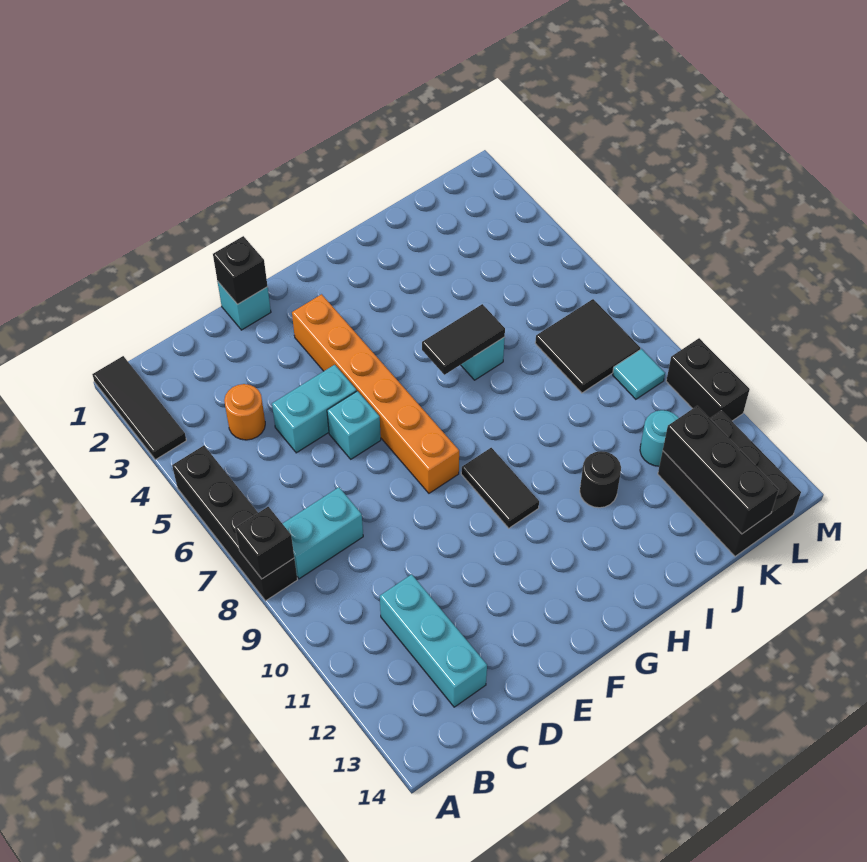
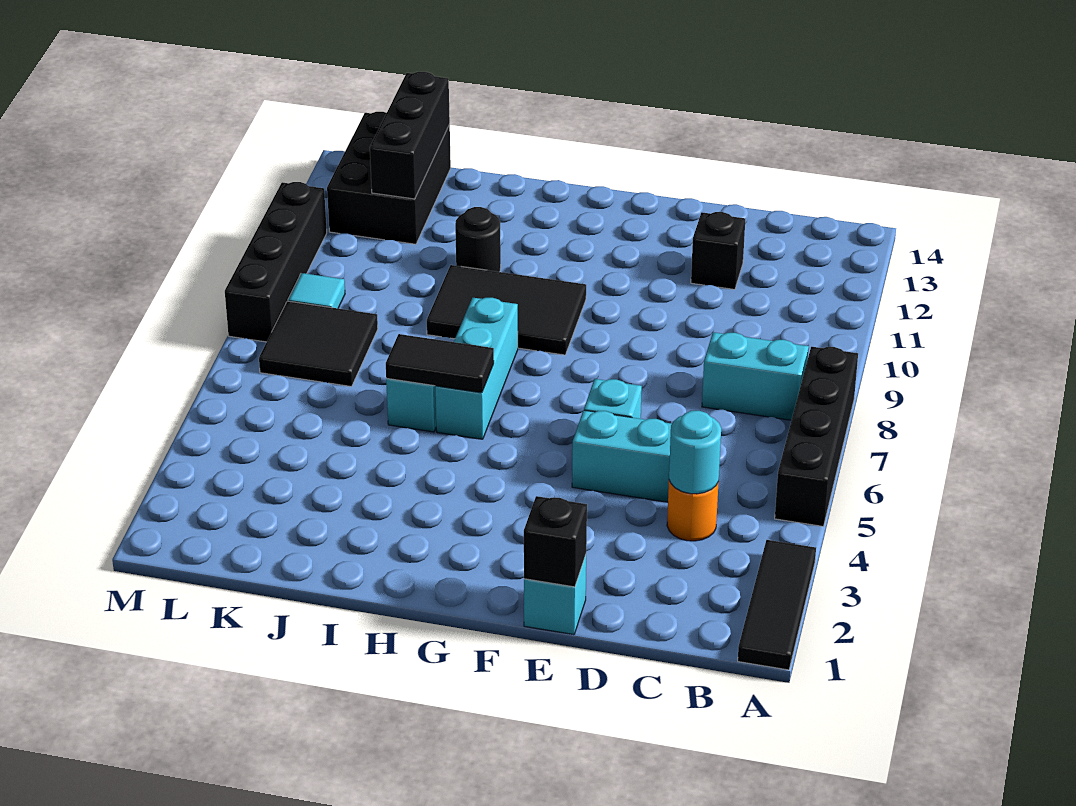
black brick A8 level 2 -> black brick D12 level 1
cyan brick C11:C13 level 1 -> cyan brick H6:H8 level 1
orange brick F3:F8 level 1 -> none
black tile G9:G10 level 1 -> black tile G9:I10 level 1
cyan round brick K11 level 1 -> cyan round brick C4 level 2
black brick M10:M11 level 1 -> black brick M8:M11 level 1

